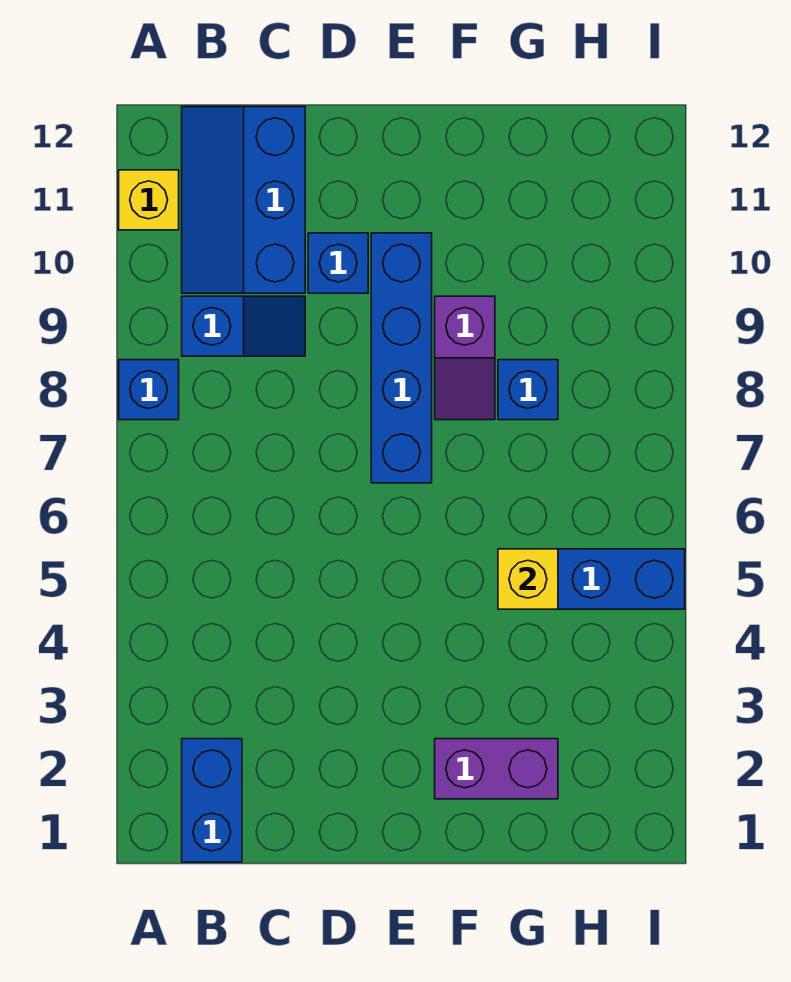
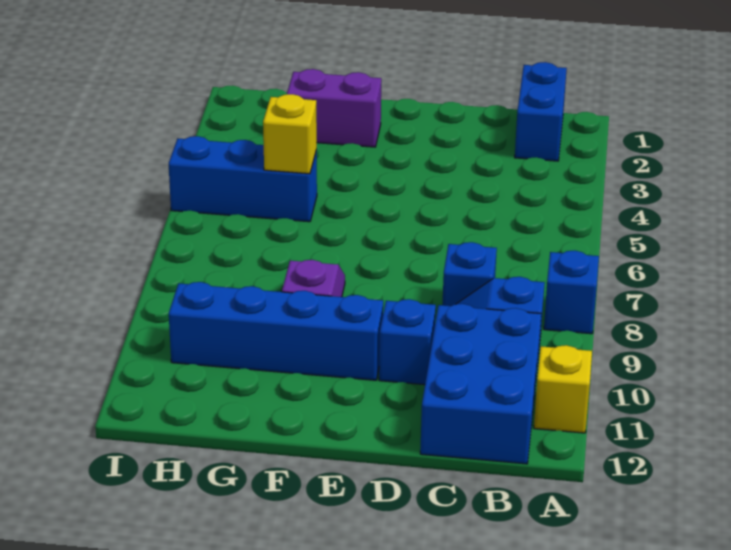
blue slope B10:C12 level 1 top C -> blue brick B10:C12 level 1
blue brick E7:E10 level 1 -> blue brick E10:H10 level 1
blue brick G8 level 1 -> blue brick C8 level 1

